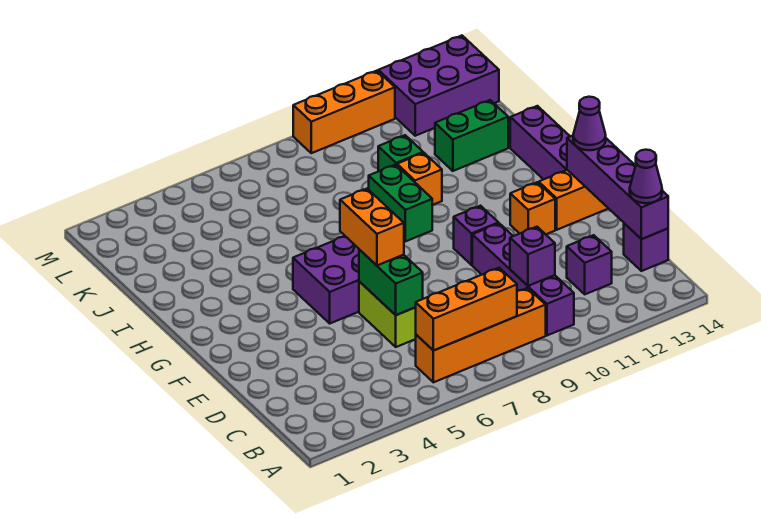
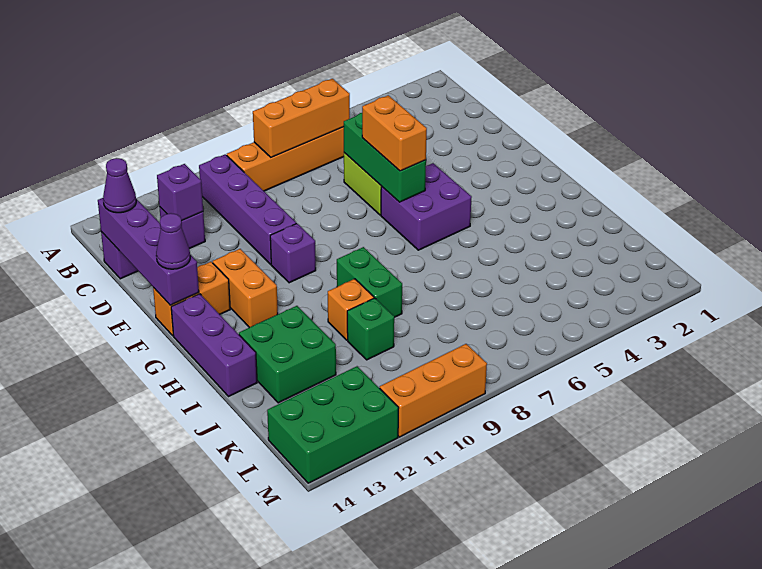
purple brick C10 level 2 -> purple brick C12 level 2
green brick D6:E6 level 2 -> green brick D6:F6 level 2
orange brick F12 level 1 -> orange brick F12:G12 level 1
green brick J12:J13 level 1 -> green brick I12:J13 level 1
purple brick L12:M14 level 1 -> green brick L12:M14 level 1

